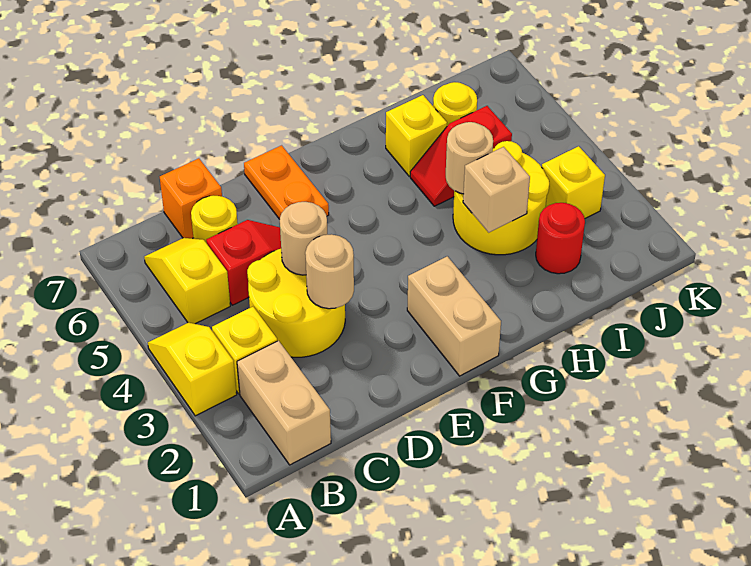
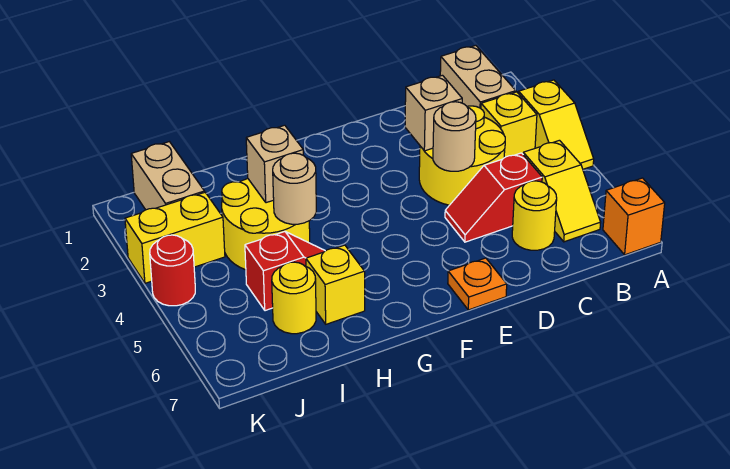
orange brick C7 level 1 -> orange brick A7 level 1
tan round brick D3 level 2 -> tan brick D3 level 2
orange plate E6:E7 level 1 -> orange plate E7 level 1
tan brick F1:F2 level 1 -> tan brick J1:J2 level 1
red round brick I2 level 1 -> red round brick K4 level 1
yellow brick J3 level 1 -> yellow brick J3:K3 level 1

